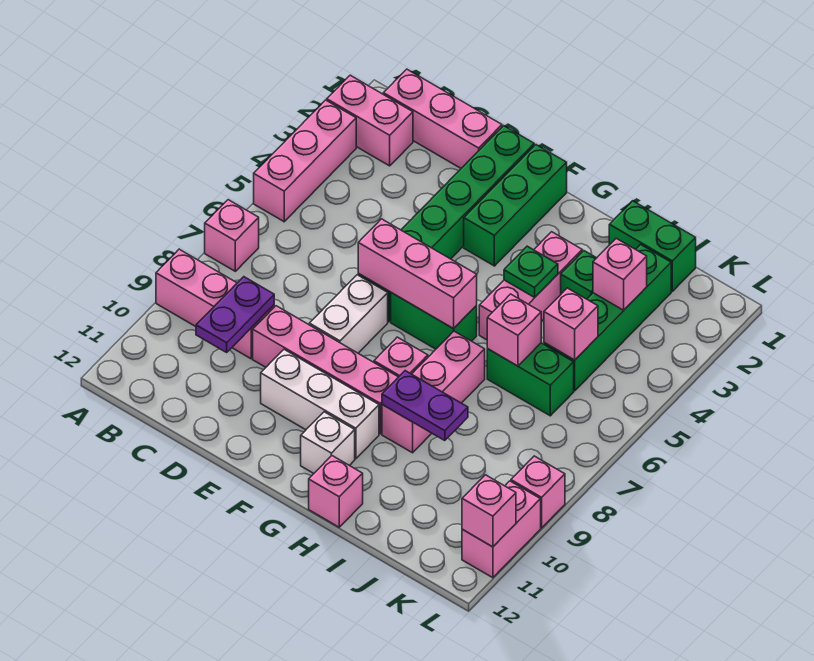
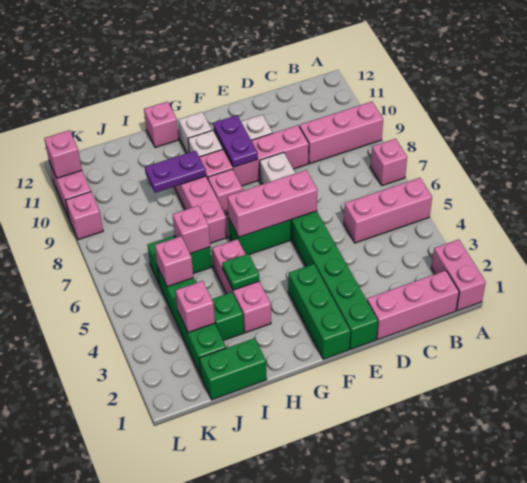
pink brick A2:B2 level 1 -> pink brick A1:A2 level 1
pink brick A3:A5 level 1 -> pink brick A5:C5 level 1
purple plate C9:C10 level 2 -> purple plate F9:F10 level 2

